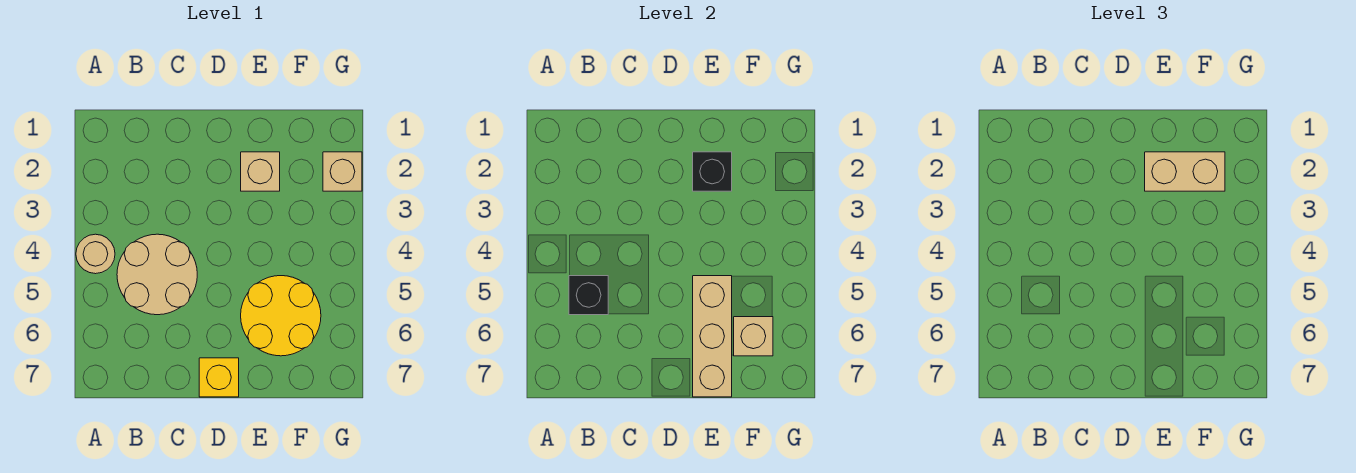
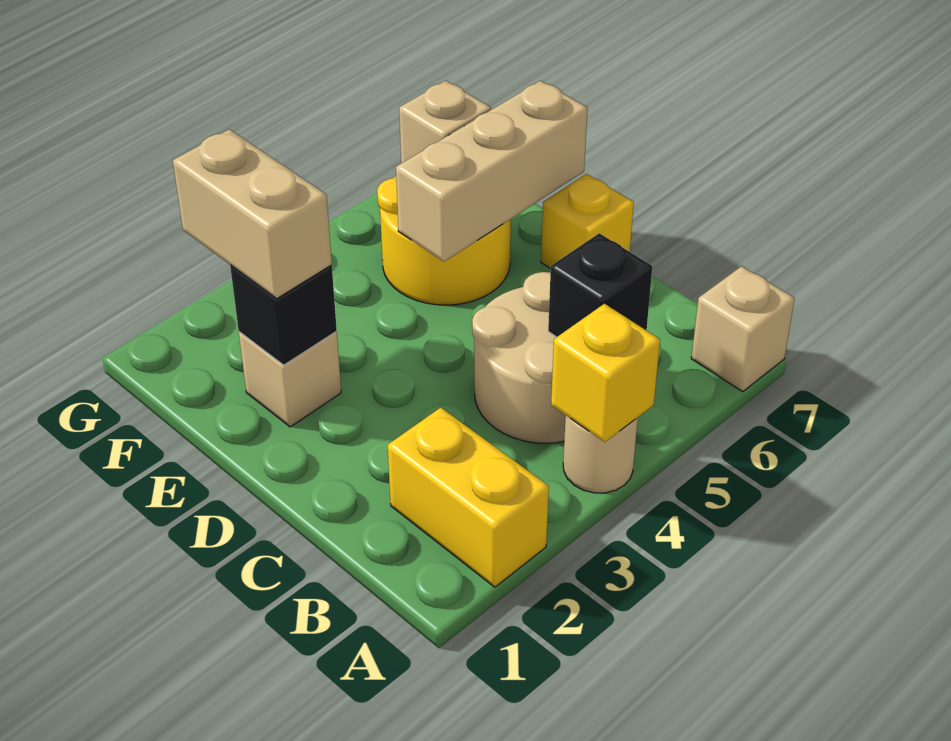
none -> yellow brick A2:B2 level 1
none -> yellow brick A4 level 2
tan brick G2 level 1 -> tan brick A7 level 1

